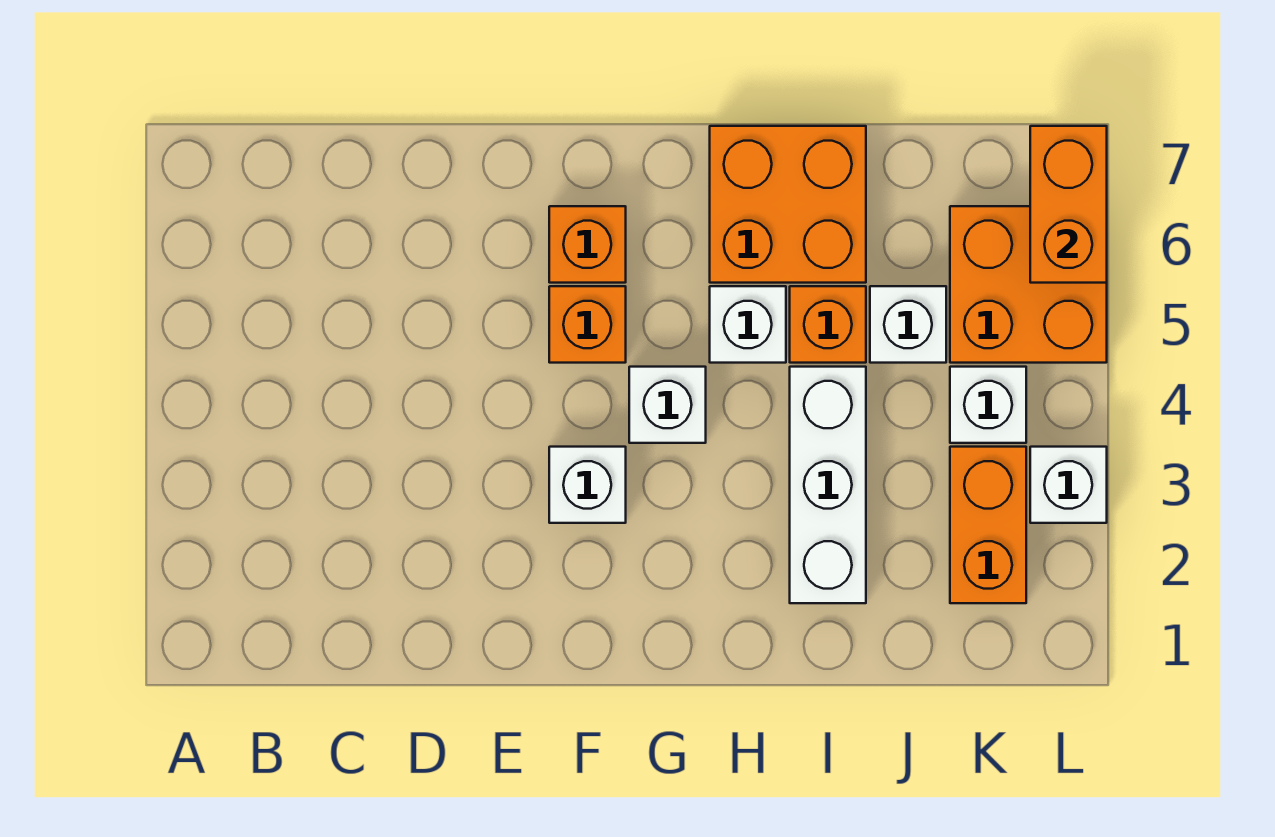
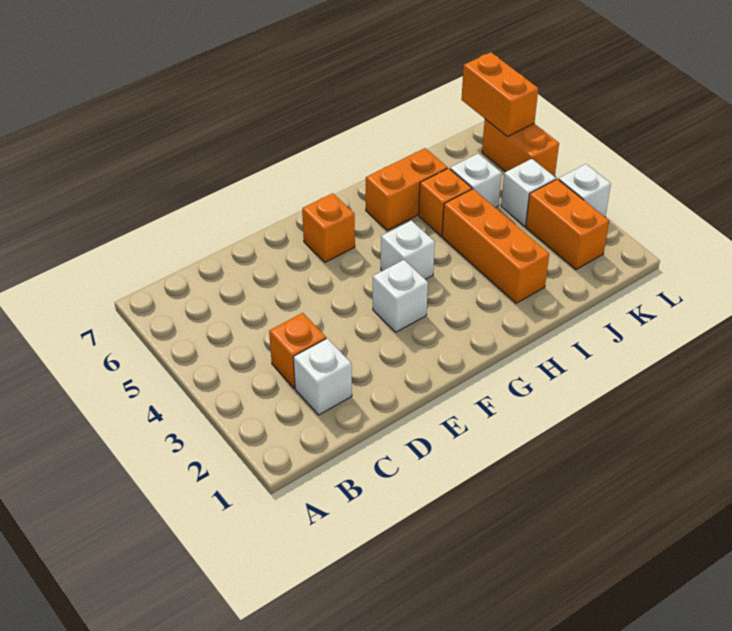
orange brick F5 level 1 -> orange brick C3 level 1
white brick H5 level 1 -> white brick C2 level 1
orange brick H6:I7 level 1 -> orange brick H6:I6 level 1
white brick I2:I4 level 1 -> orange brick I2:I4 level 1
orange brick K5:L6 level 1 -> orange brick L5:L6 level 1

